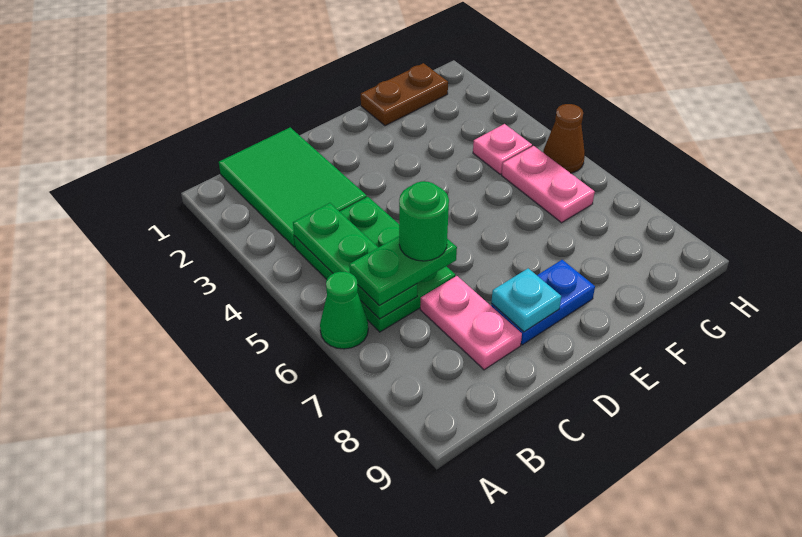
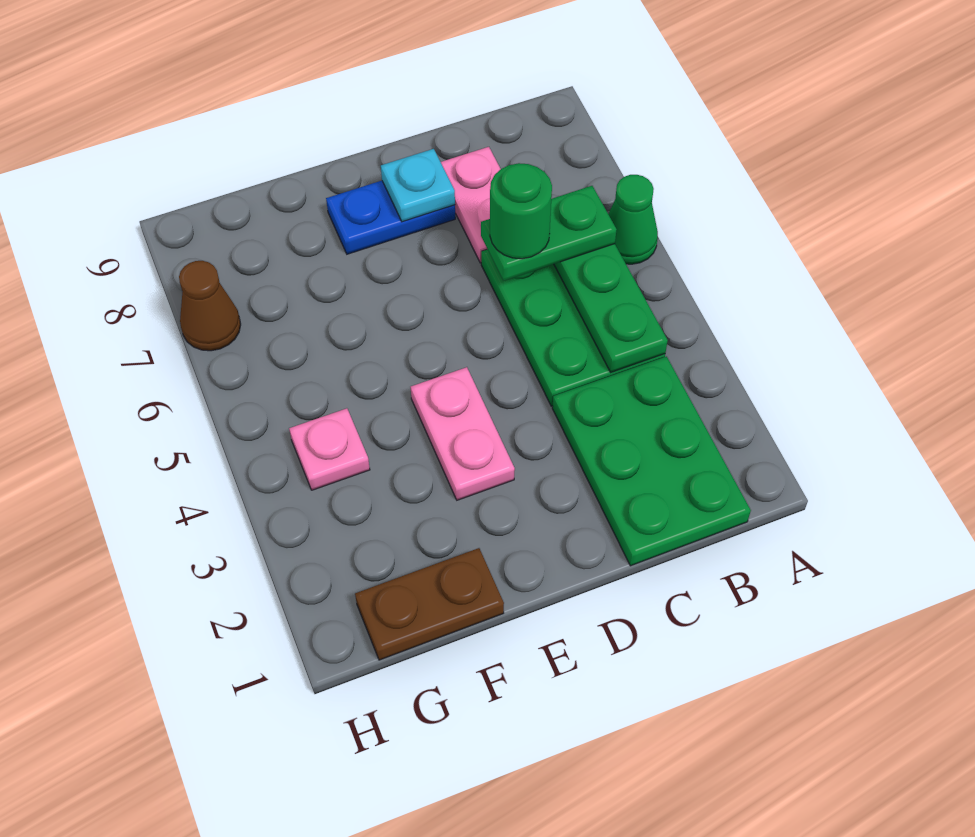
green tile B1:C3 level 1 -> green plate B1:C3 level 1
pink plate G5:G6 level 1 -> pink plate E3:E4 level 1
brown cone H5 level 1 -> brown cone H7 level 1

